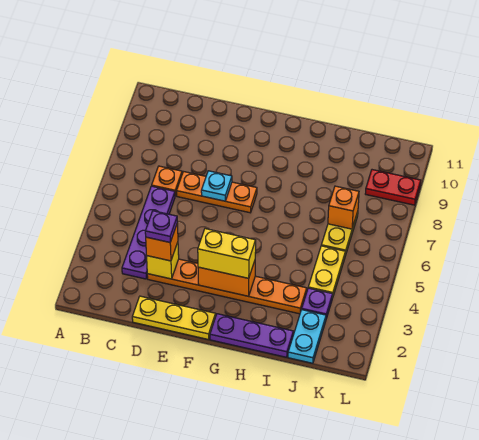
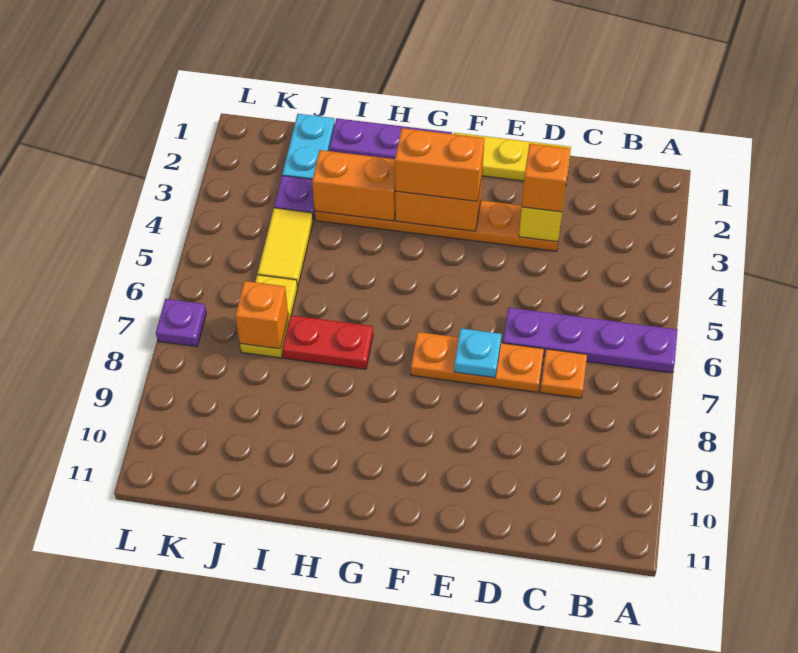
purple plate C3:C6 level 1 -> purple plate A6:D6 level 1
purple plate D3 level 4 -> purple plate L7 level 1
yellow brick F3:G3 level 3 -> orange brick F3:G3 level 3
none -> orange brick H3:I3 level 2
yellow plate J4:J5 level 1 -> yellow tile J4:J5 level 1
red plate K9:L9 level 1 -> red plate H7:I7 level 1

